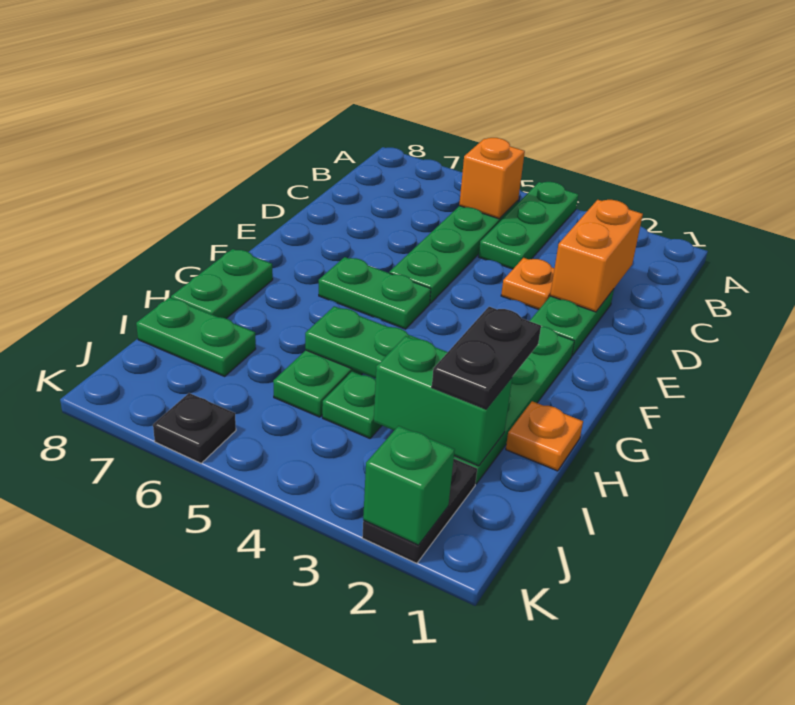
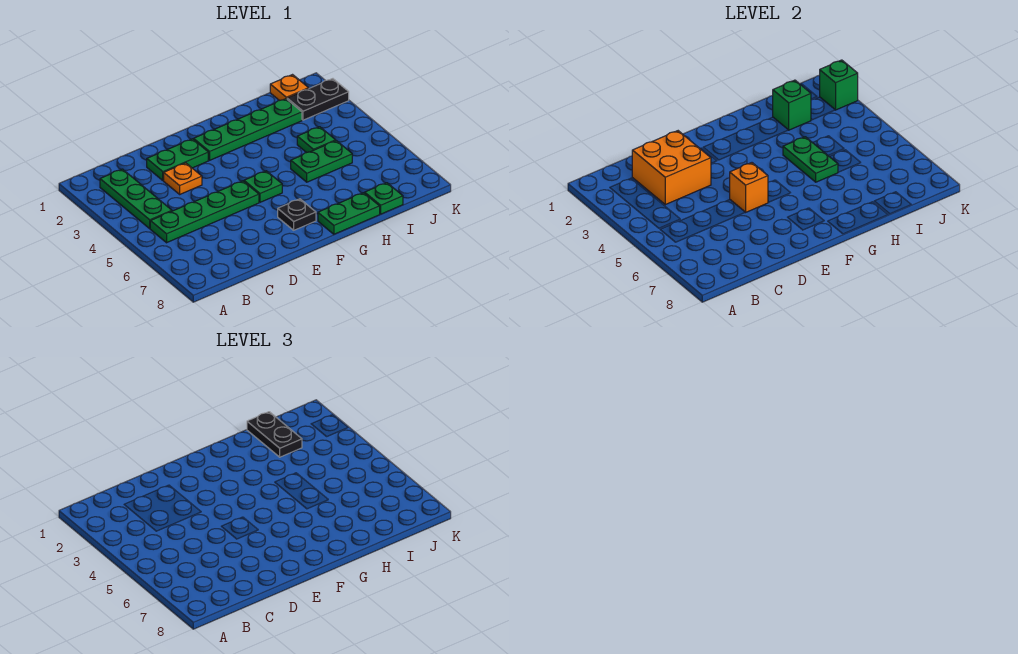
green plate A4:C4 level 1 -> green plate B2:B4 level 1
orange brick B5 level 2 -> orange brick E5 level 2
orange brick C2:D2 level 2 -> orange brick C2:D3 level 2
green plate F5:F6 level 1 -> green plate F5 level 1
orange plate H1 level 1 -> orange plate J1 level 1
black plate H2:I2 level 3 -> black plate I1:I2 level 3
green brick I2:I3 level 2 -> green brick I2 level 2
green plate I7:I8 level 1 -> green plate I8 level 1
black plate K6 level 1 -> black plate F7 level 1

